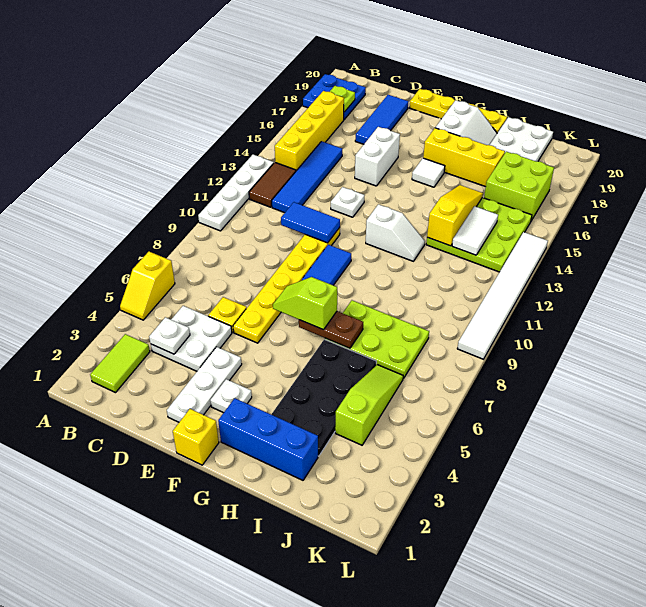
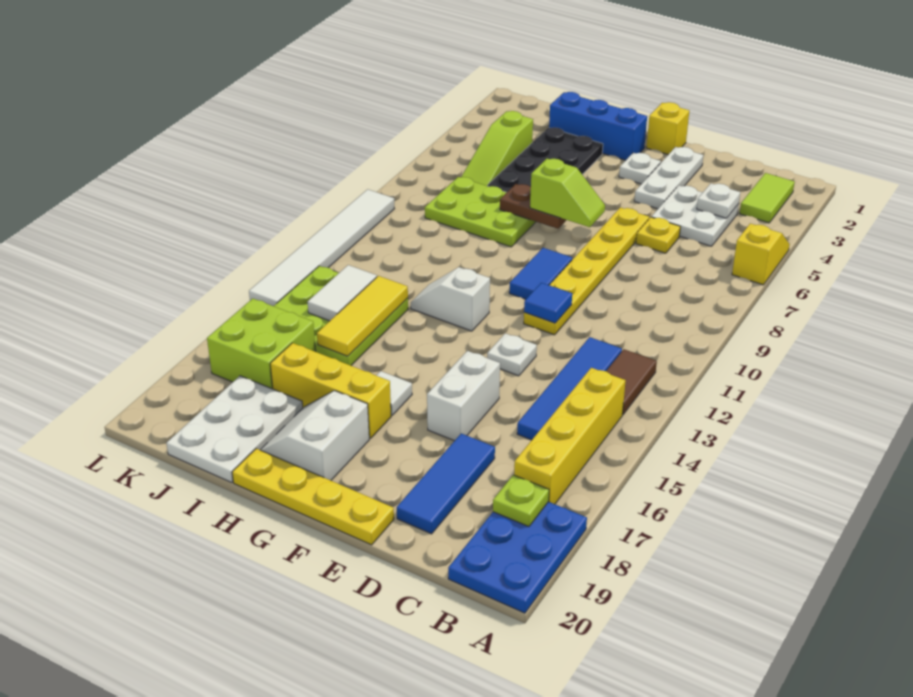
white plate A10:A13 level 1 -> none
blue plate A18:B19 level 1 -> blue plate A18:B20 level 1
blue tile D11:E11 level 2 -> blue tile E11 level 2
yellow slope I13:I15 level 2 top 13 -> yellow tile I13:I15 level 2

